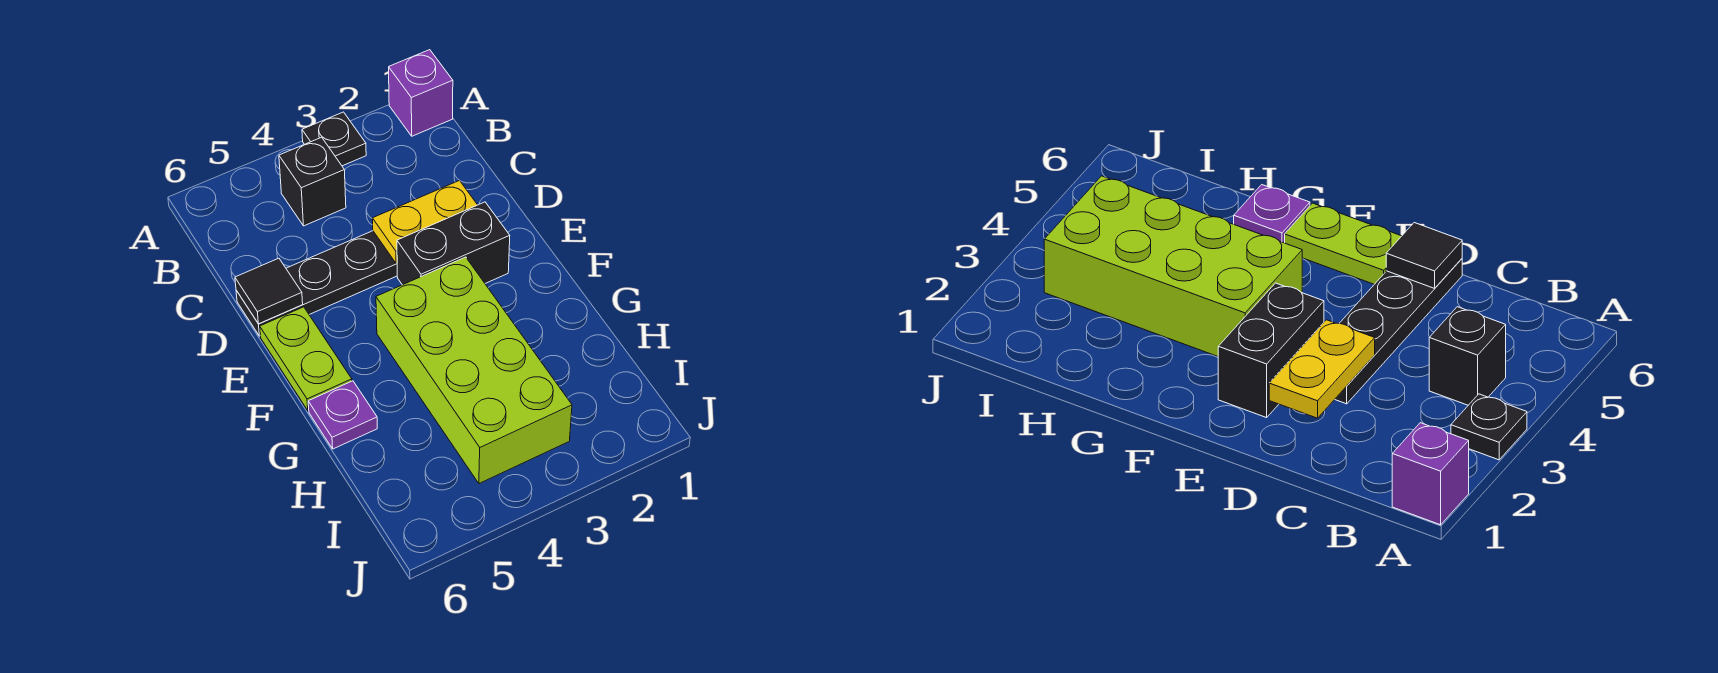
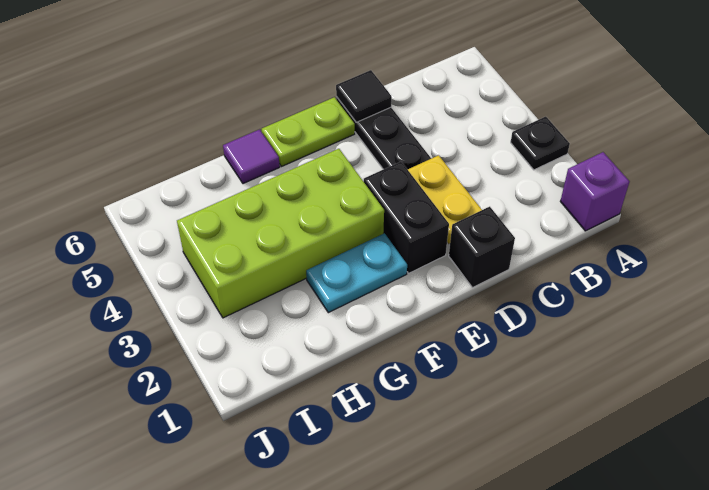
black brick B4 level 1 -> black brick D1 level 1
none -> cyan plate F2:G2 level 1
purple plate G6 level 1 -> purple tile G6 level 1

